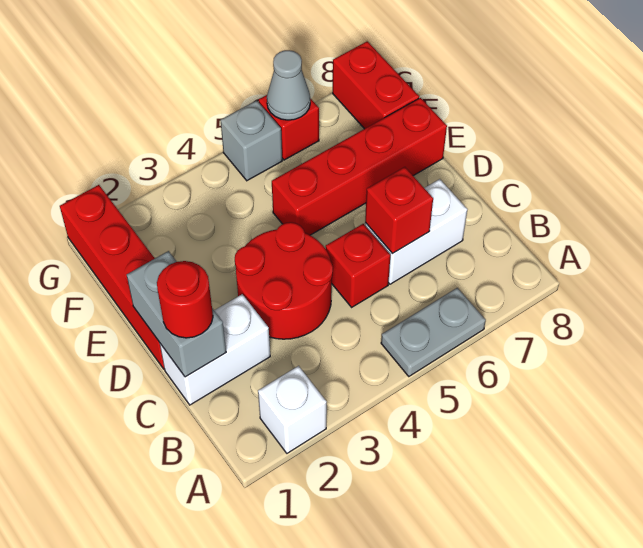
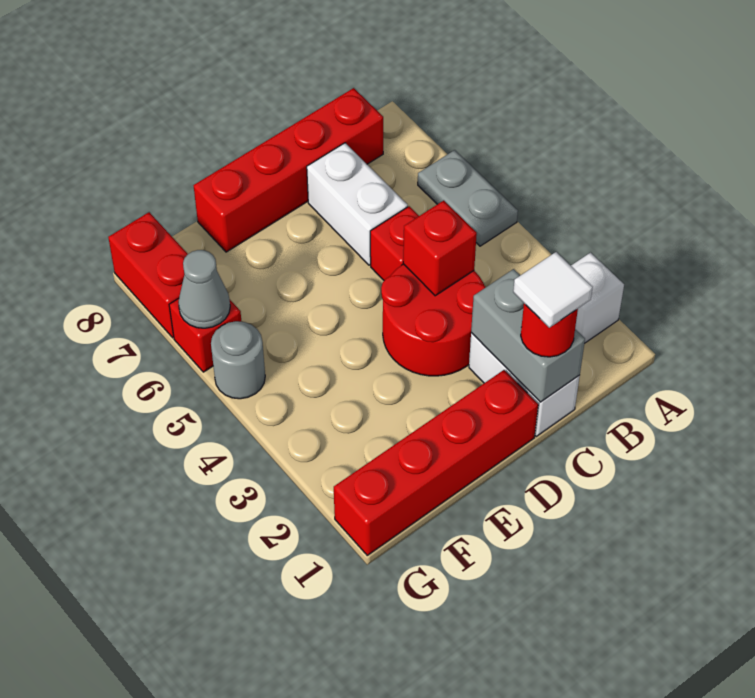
grey brick C1:D1 level 2 -> grey brick C1:C2 level 2
none -> white tile C1 level 4
red brick C6 level 2 -> red brick C4 level 2
red brick E5:E8 level 1 -> red brick B8:E8 level 1
red brick F8:G8 level 1 -> red brick G7:G8 level 1
grey brick G5 level 1 -> grey round brick G5 level 1

